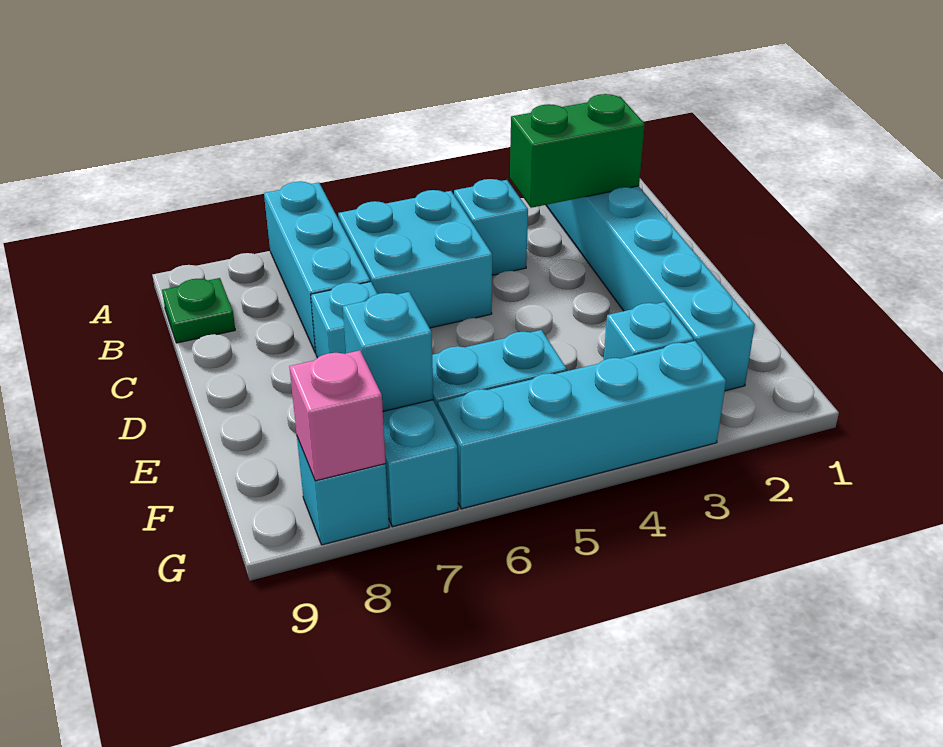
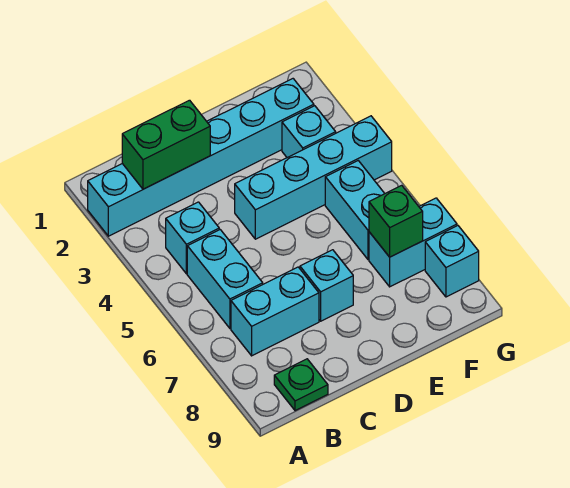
cyan brick A7:C7 level 1 -> cyan brick B7:C7 level 1
green brick B2:B3 level 2 -> green brick B2:C2 level 2
cyan brick B5:C6 level 1 -> cyan brick B5:B6 level 1
cyan brick F7 level 2 -> green brick F7 level 2
cyan brick G3:G6 level 1 -> cyan brick D4:G4 level 1
pink brick G8 level 2 -> none

